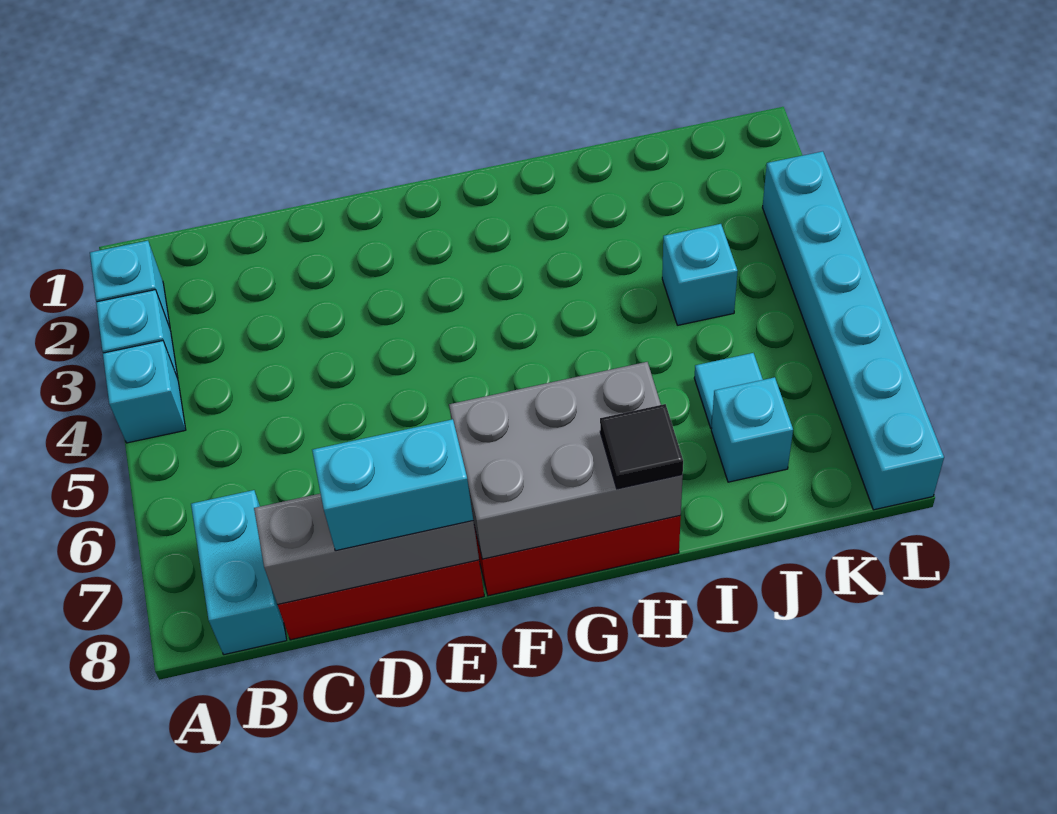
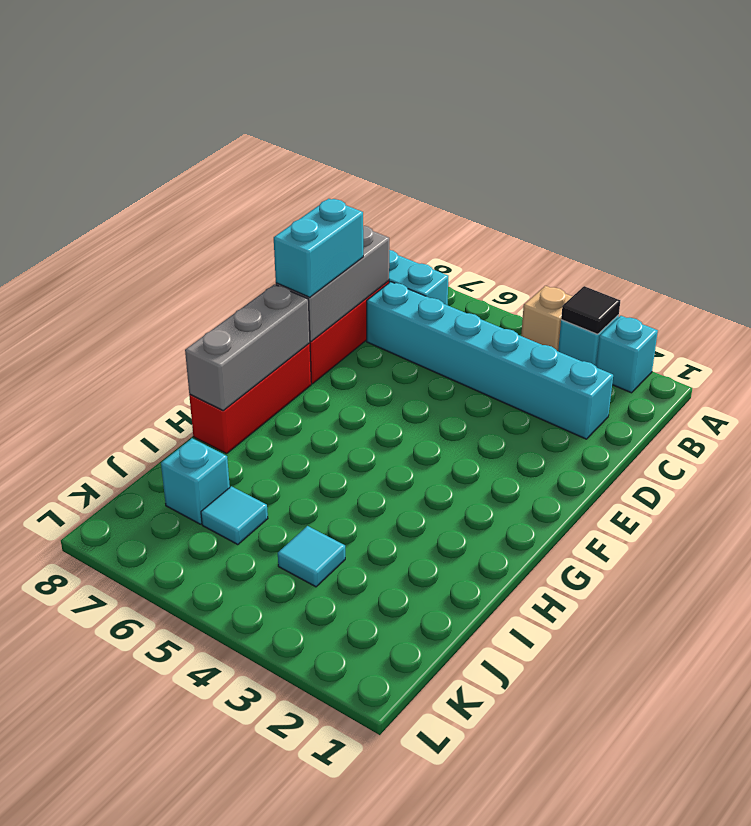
cyan brick A4 level 1 -> tan brick A4 level 1
grey brick F7:H8 level 2 -> grey brick F8:H8 level 2
black tile H8 level 3 -> black tile A3 level 2
cyan brick J4 level 1 -> cyan tile J4 level 1
cyan brick L3:L8 level 1 -> cyan brick C2:C7 level 1

